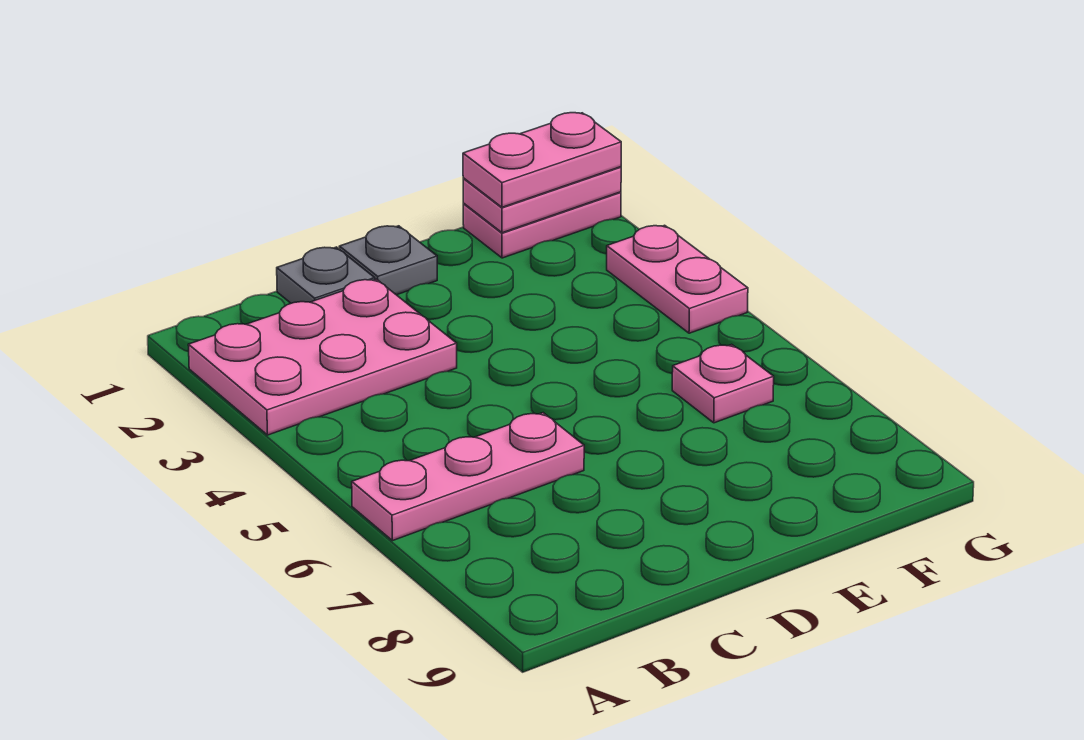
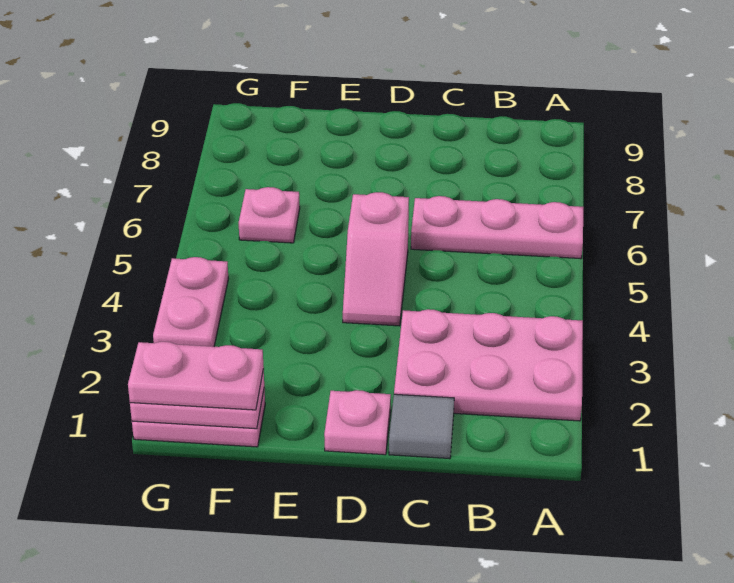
grey plate C1 level 1 -> grey tile C1 level 1
grey plate D1 level 1 -> pink plate D1 level 1
none -> pink slope D4:D5 level 1 top 5

